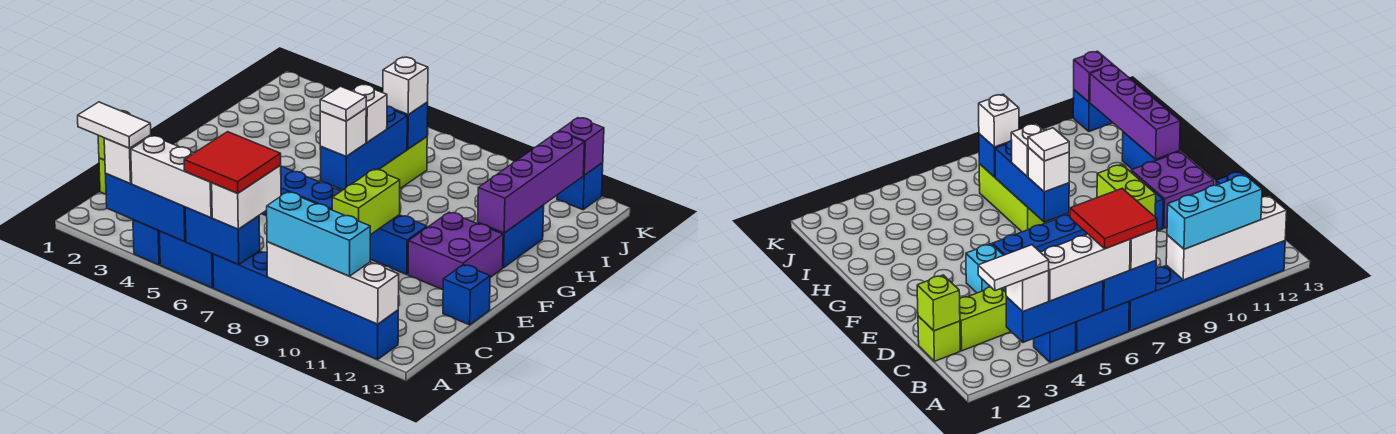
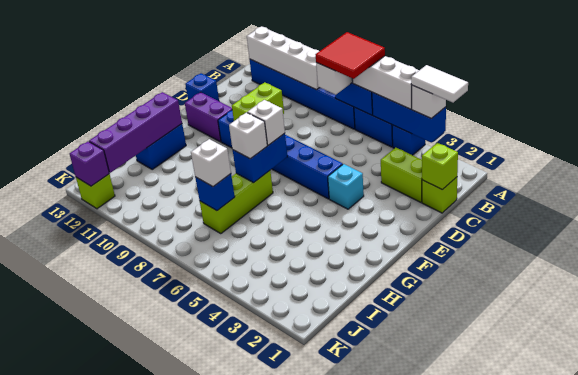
cyan brick A9:A11 level 3 -> none
purple brick E11:F12 level 1 -> purple brick E11:E12 level 1
blue brick F7:H7 level 2 -> blue brick F7:G7 level 2
white tile F7 level 4 -> none
blue brick K12 level 1 -> lime brick K12 level 1

